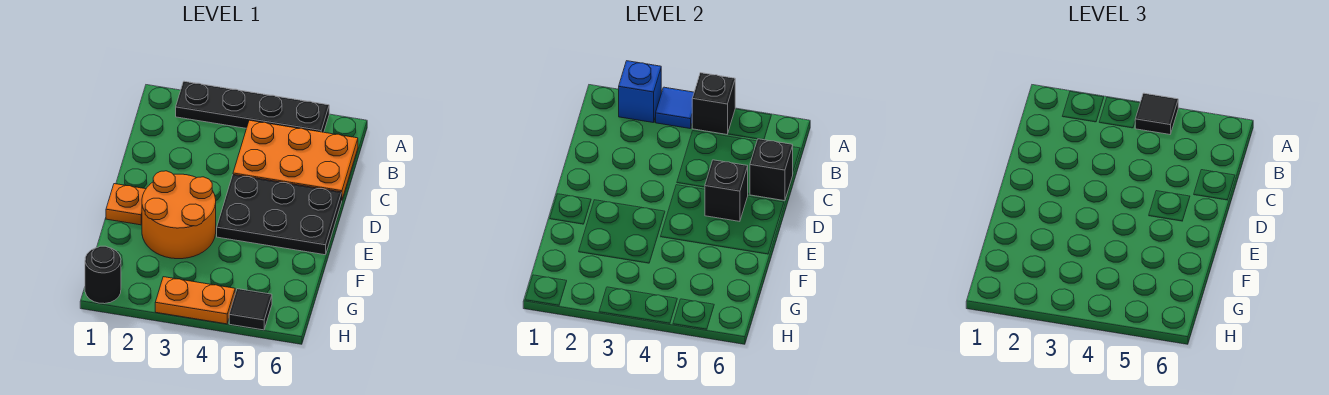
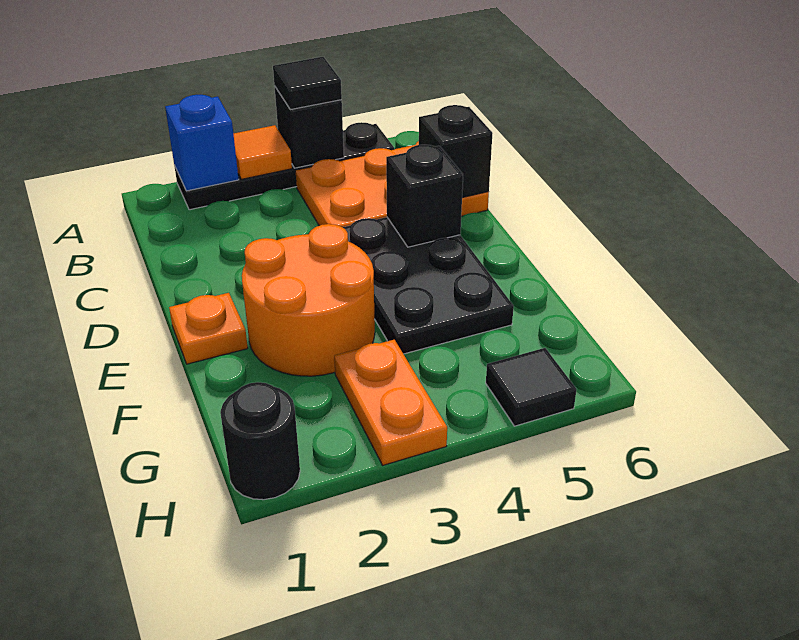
blue tile A3 level 2 -> orange tile A3 level 2
black plate D4:E6 level 1 -> black plate D4:F5 level 1
orange plate H3:H4 level 1 -> orange plate G3:H3 level 1

